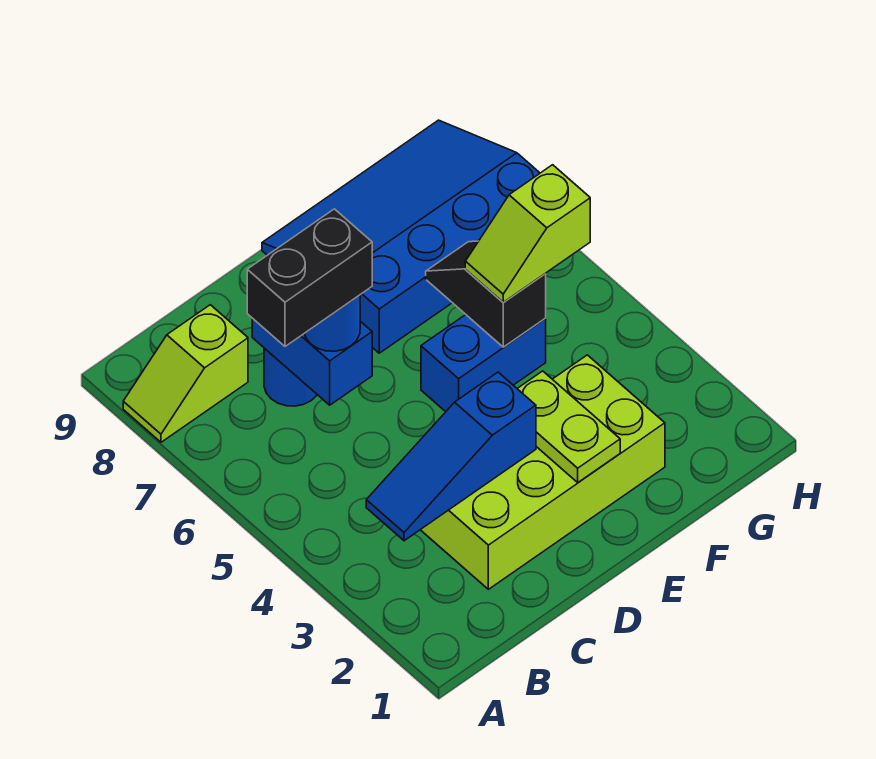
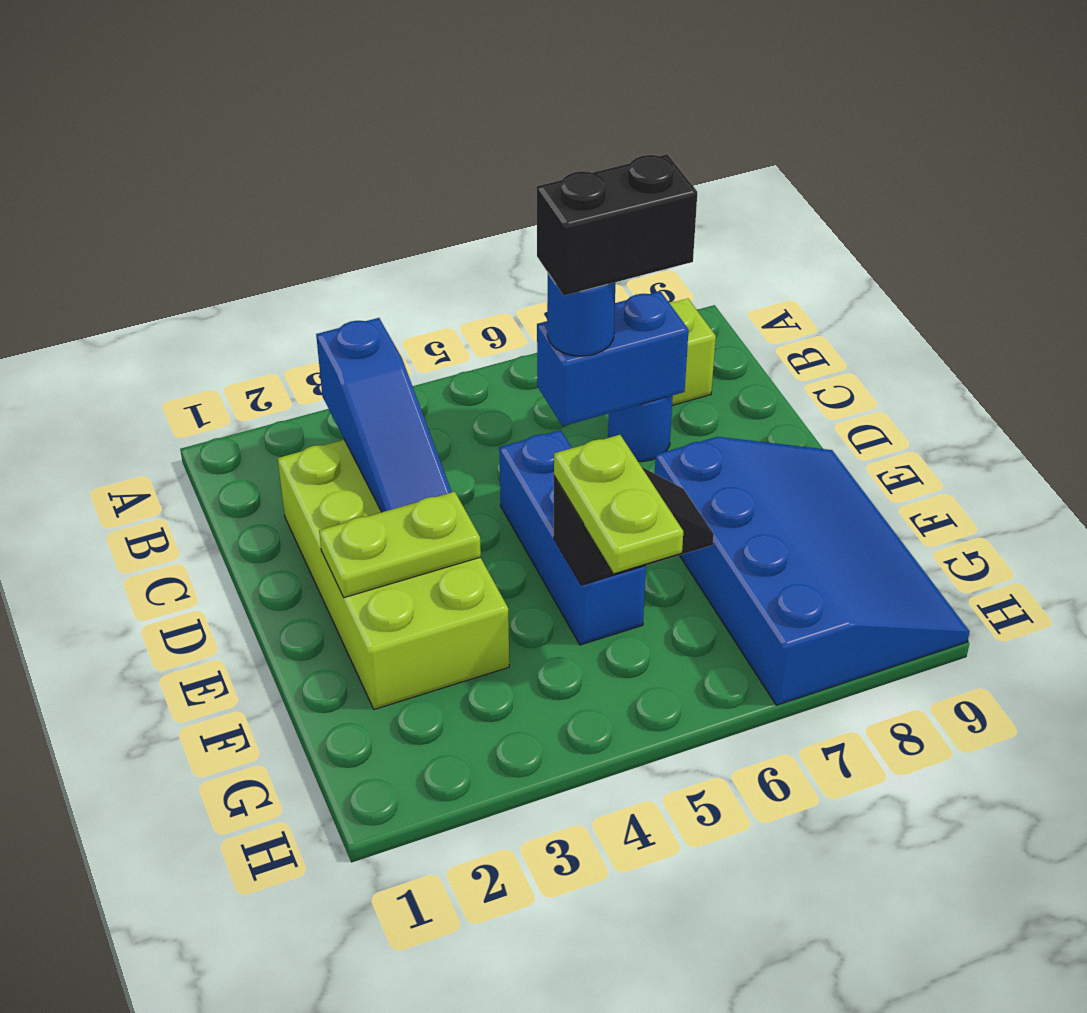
blue slope B3:D3 level 2 top D -> blue slope B3:D3 level 2 top B
black brick B6:C6 level 4 -> black brick C6:C7 level 4
blue brick E5:F5 level 1 -> blue brick D5:F5 level 1
lime slope F5:G5 level 3 top G -> lime plate F5:G5 level 3

